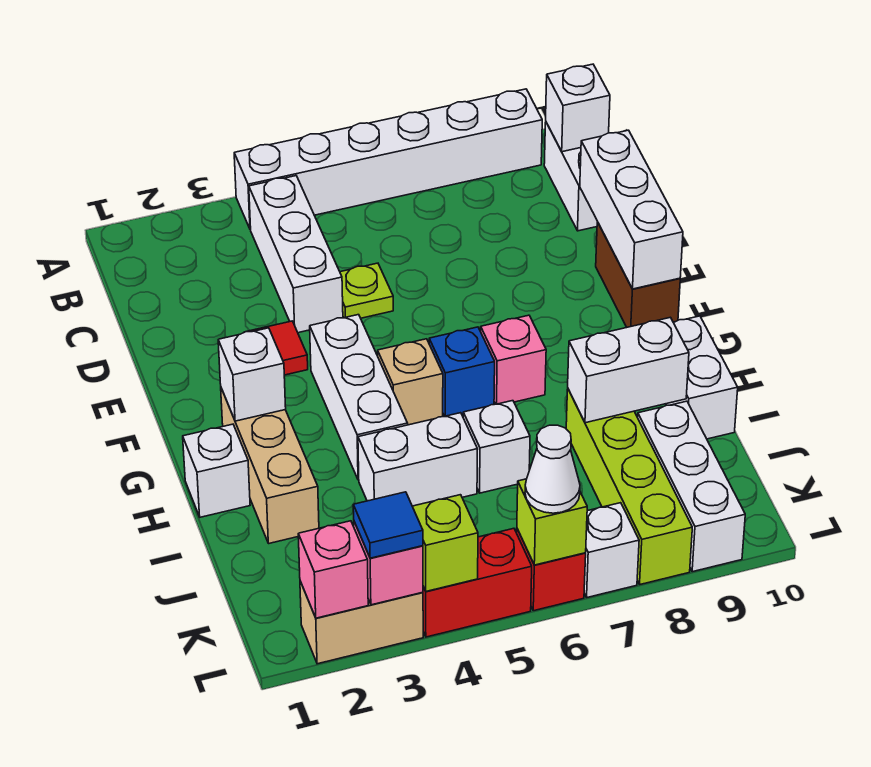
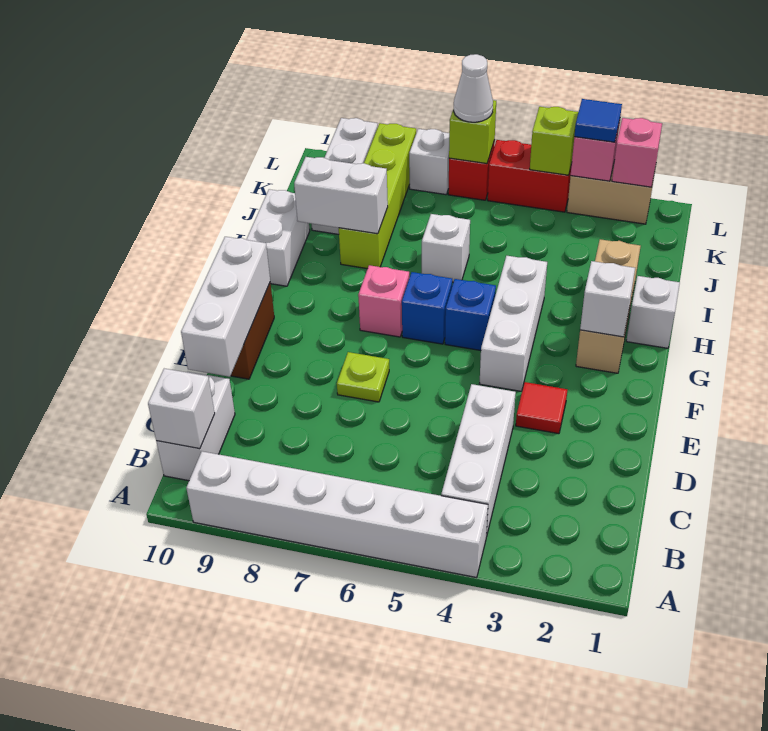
lime plate D5 level 1 -> lime plate E7 level 1
tan brick G5 level 1 -> blue brick G5 level 1
white brick I4:I5 level 1 -> none

